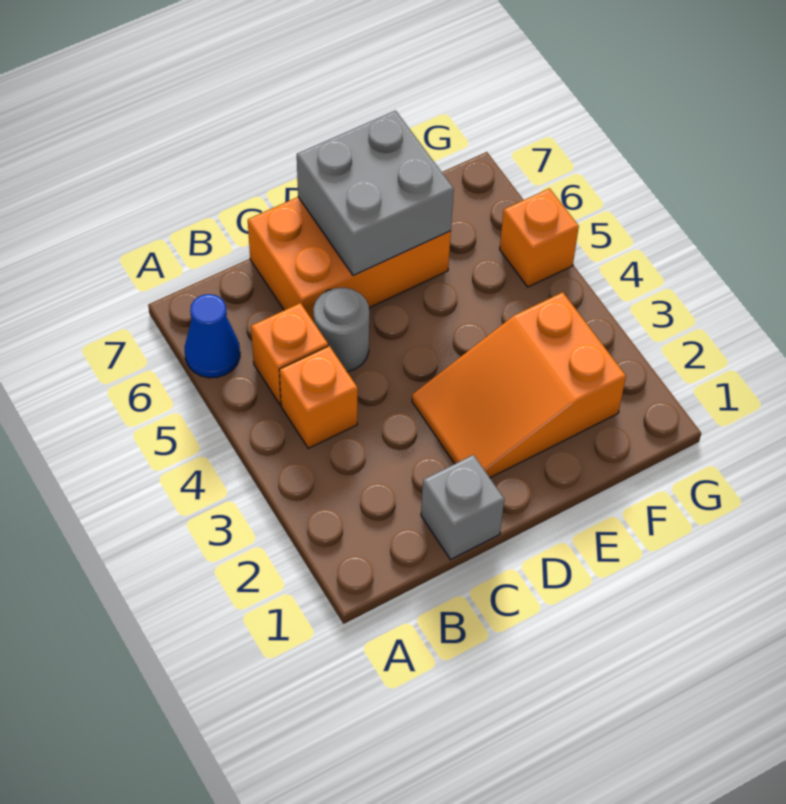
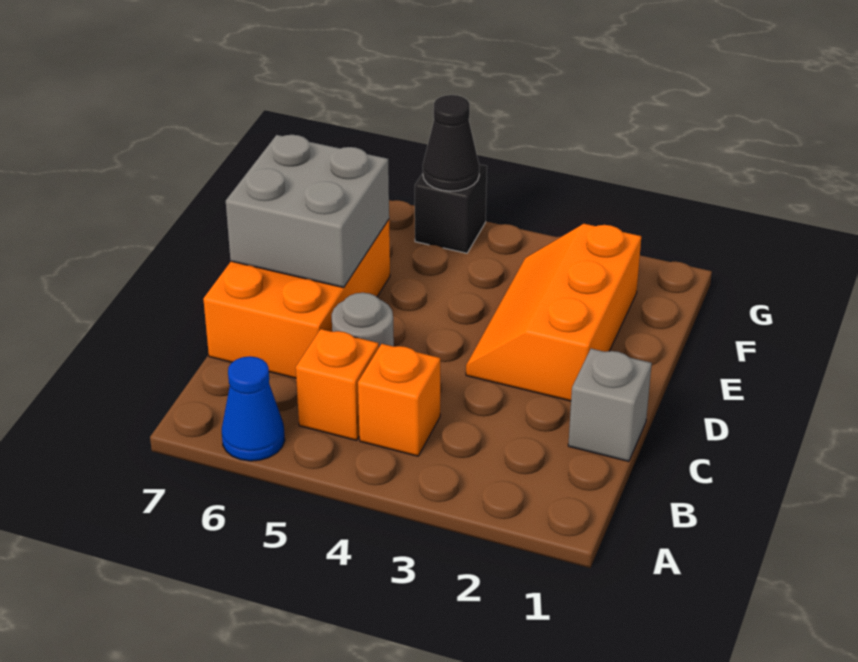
orange slope D2:F3 level 1 top F -> orange slope D2:F3 level 1 top 2
orange brick G5 level 1 -> black brick G5 level 1
none -> black cone G5 level 2

